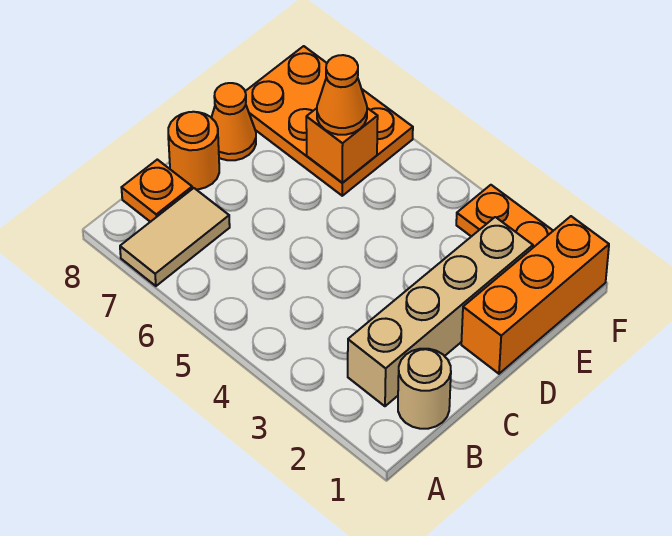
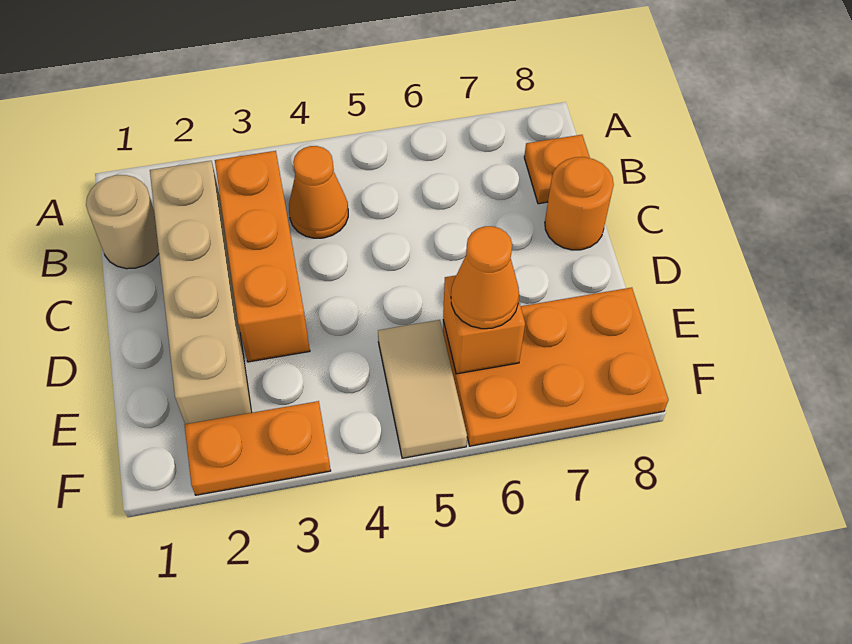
tan tile A7:B7 level 1 -> tan tile E5:F5 level 1
orange brick D1:F1 level 1 -> orange brick B3:D3 level 1
orange cone D8 level 1 -> orange cone B4 level 1

